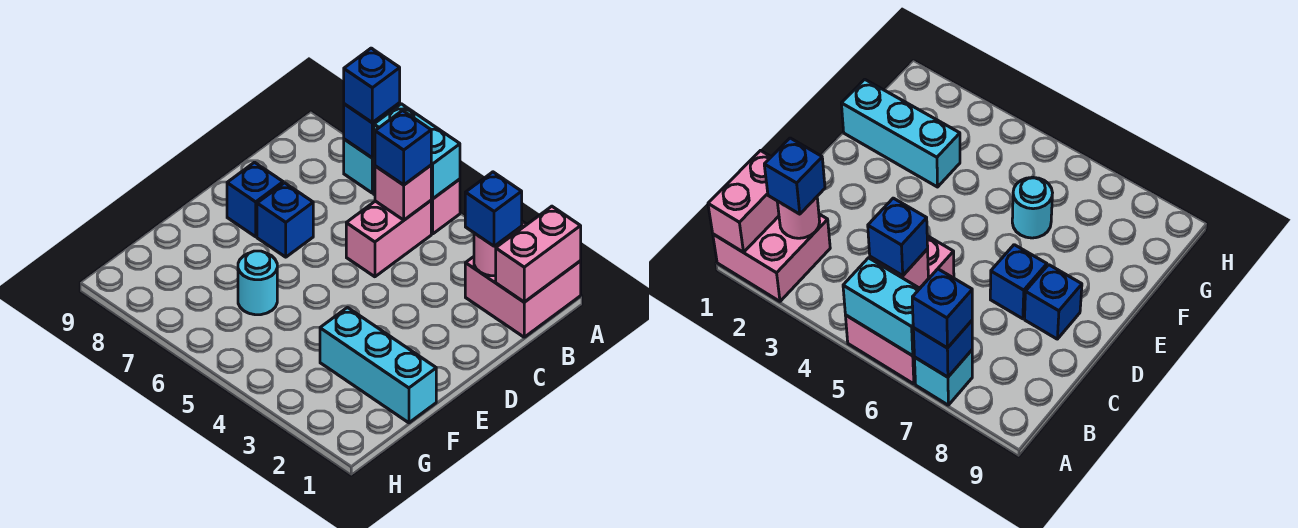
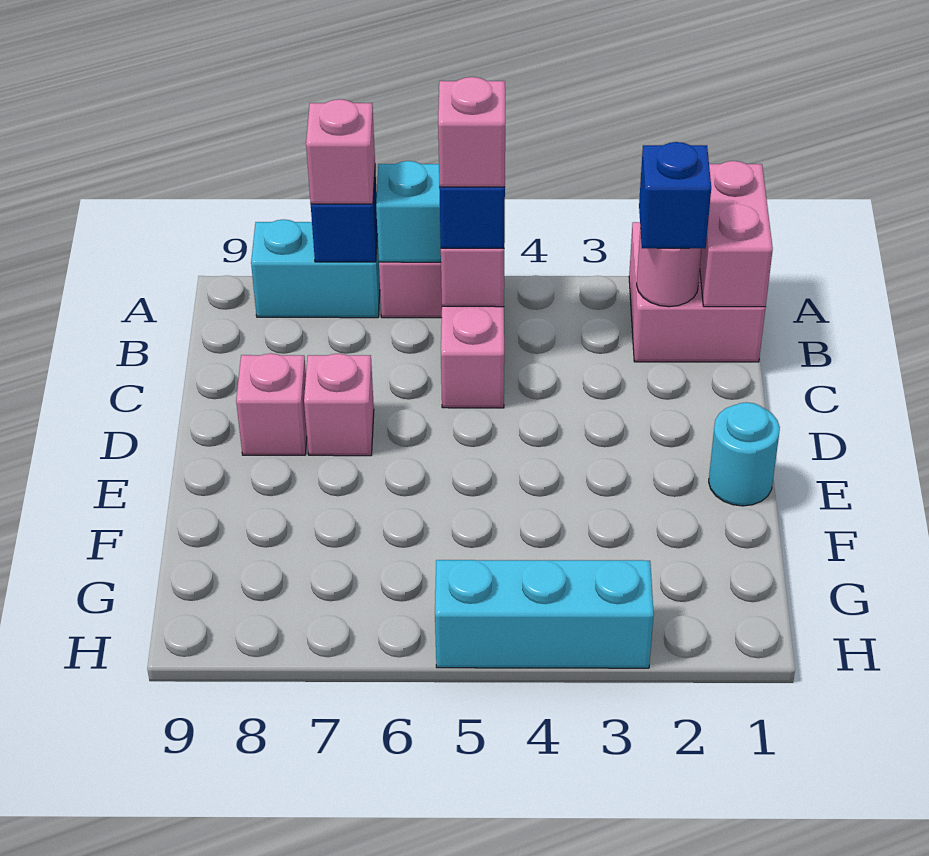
cyan brick A7 level 1 -> cyan brick A7:A8 level 1
blue brick A7 level 3 -> pink brick A7 level 3
none -> pink brick B5 level 4
blue brick D7 level 1 -> pink brick D7 level 1
blue brick D8 level 1 -> pink brick D8 level 1
cyan brick F1:F3 level 1 -> cyan brick H3:H5 level 1
cyan round brick F6 level 1 -> cyan round brick E1 level 1

